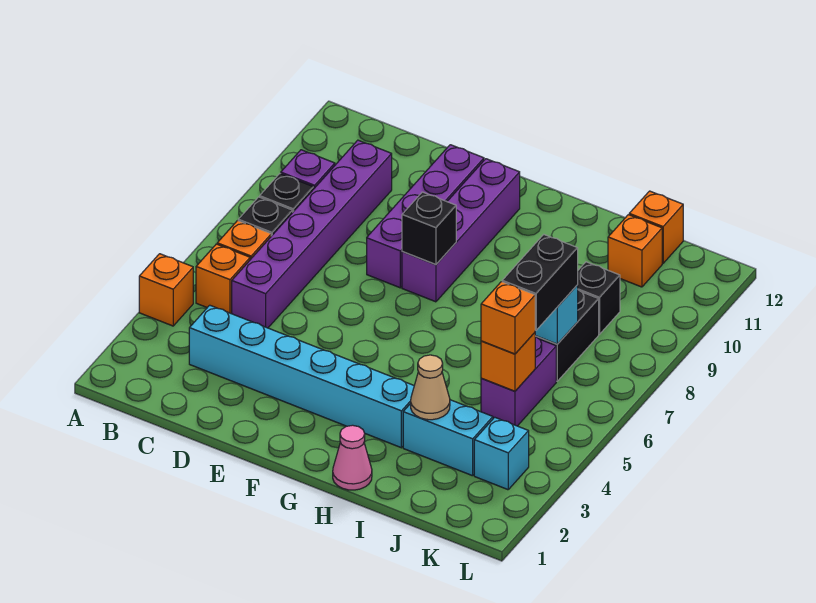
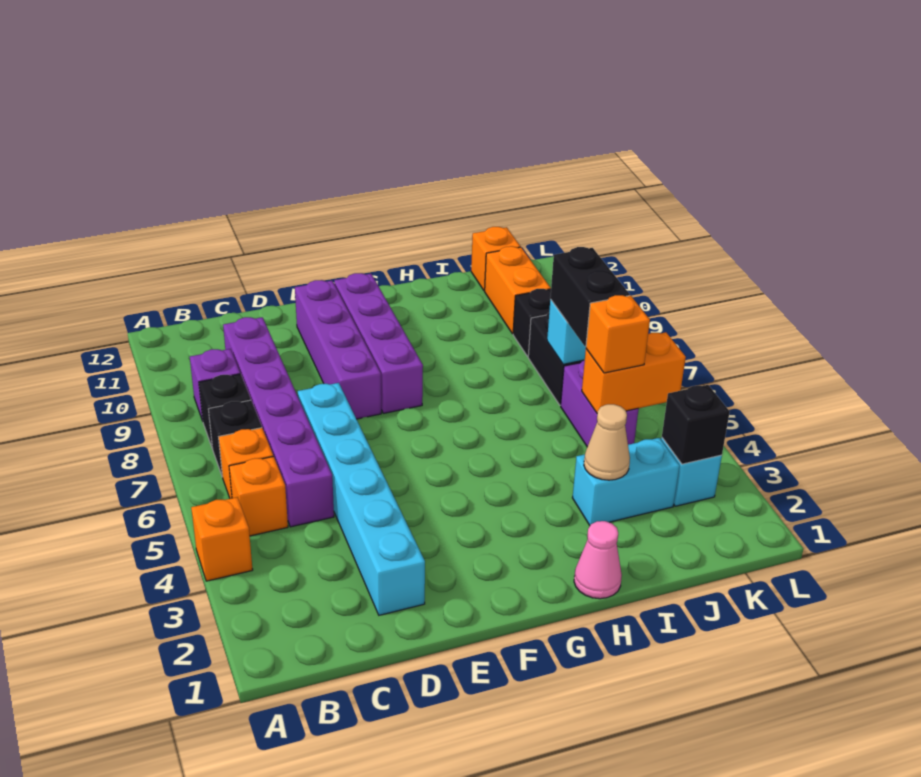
cyan brick C3:H3 level 1 -> cyan brick D2:D7 level 1
black brick F8 level 2 -> black brick K3 level 2
orange brick J5 level 2 -> orange brick J5:K5 level 2
orange brick J11 level 1 -> orange brick J10:J11 level 1

